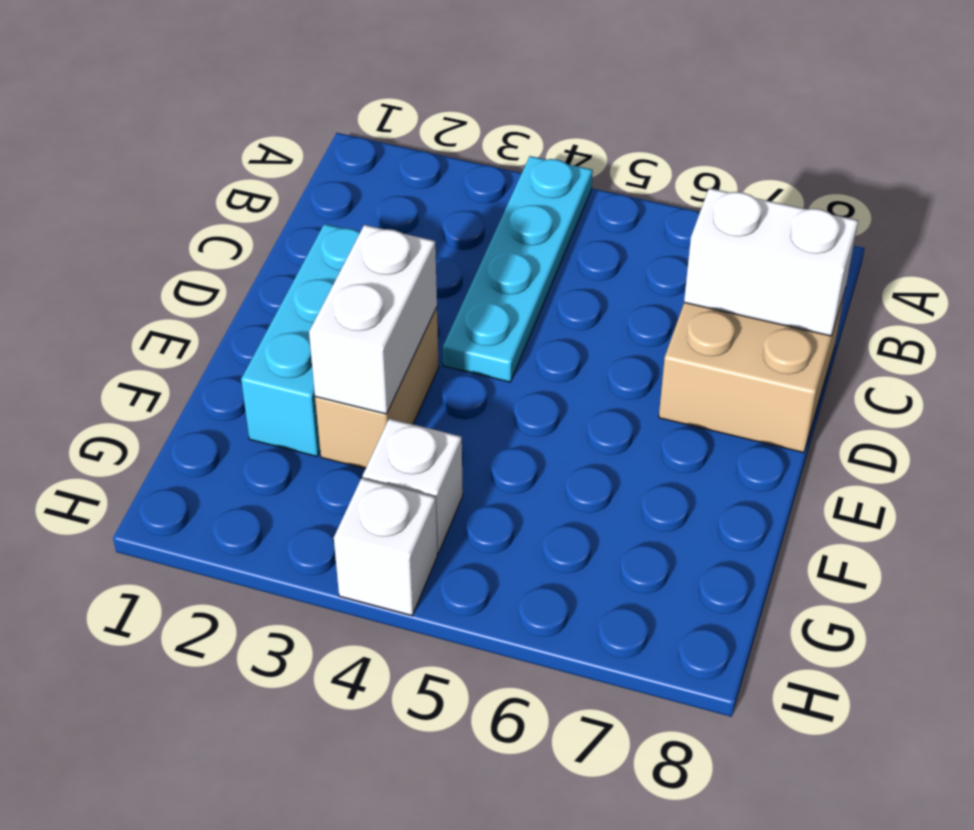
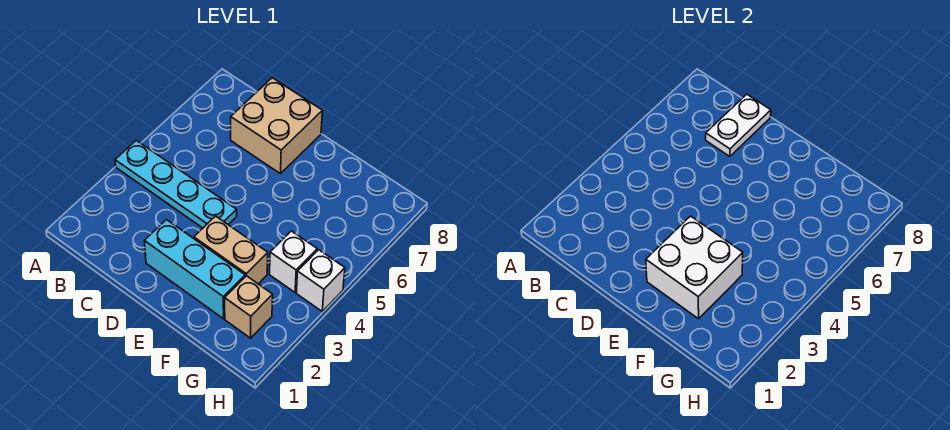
white brick C7:C8 level 2 -> white plate C7:C8 level 2
white brick E3:F3 level 2 -> white brick E2:F3 level 2
none -> tan brick G2 level 1

